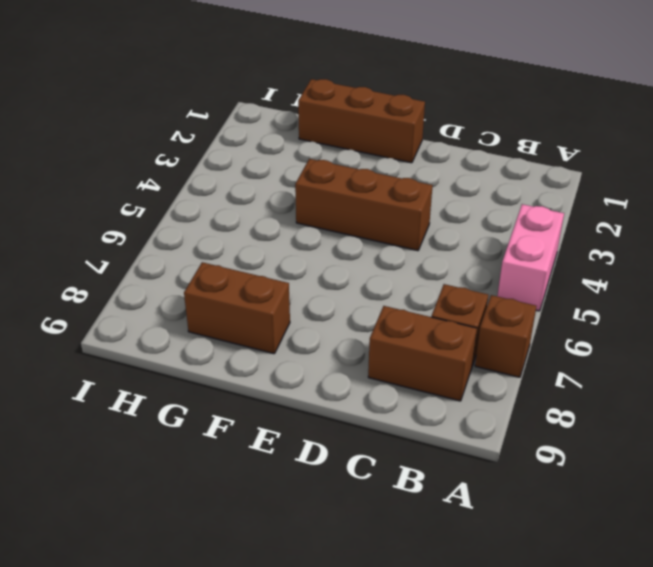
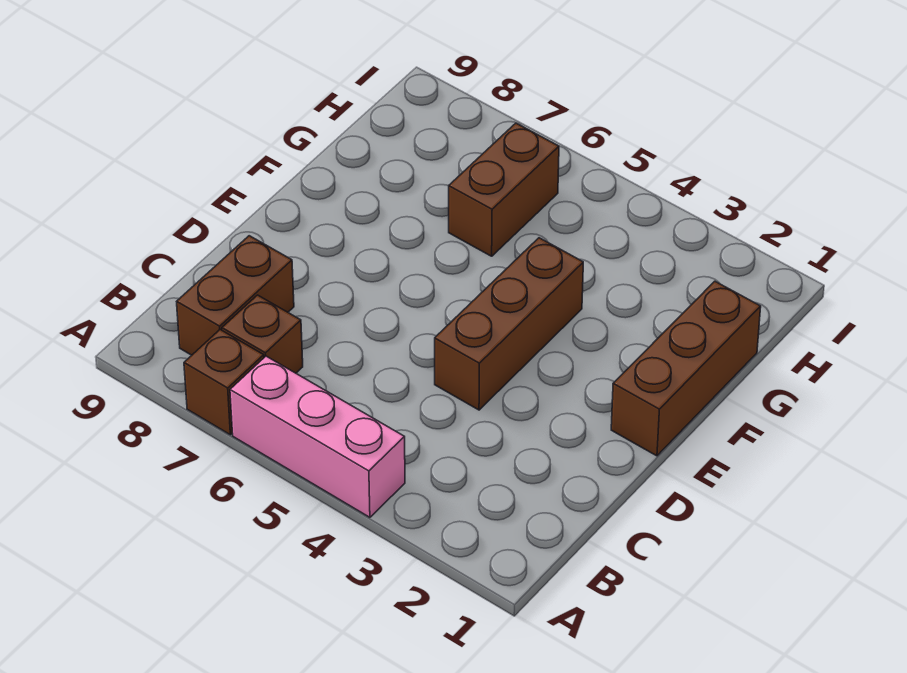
pink brick A4:A5 level 1 -> pink brick A4:A6 level 1
brown brick F8:G8 level 1 -> brown brick G6:H6 level 1

